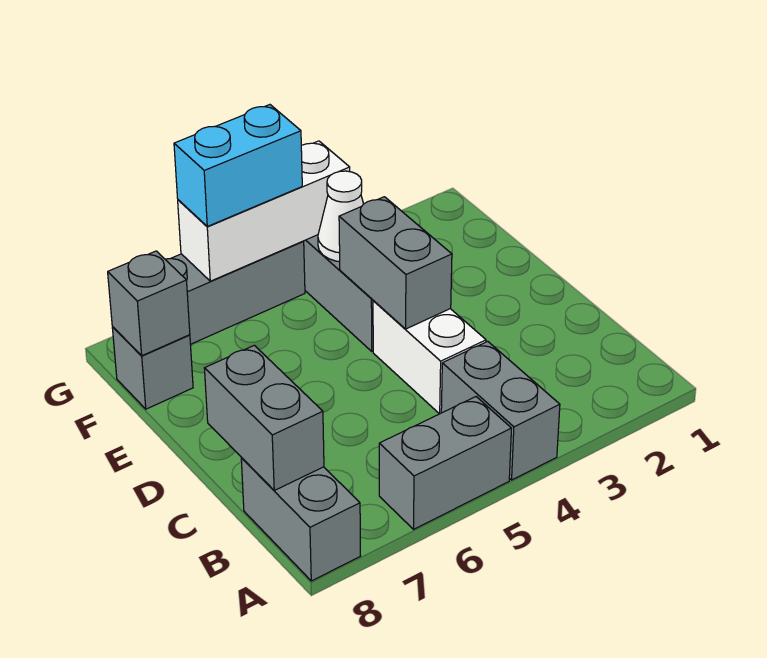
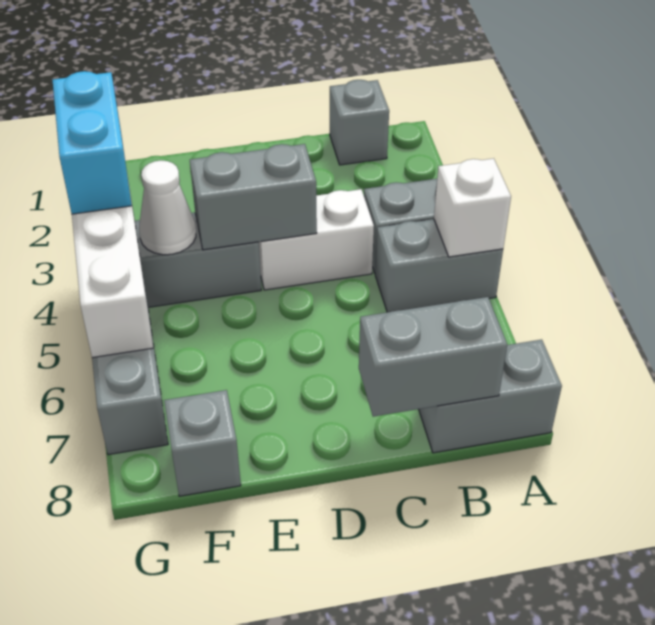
grey brick A5:A6 level 1 -> grey brick A5:B5 level 1
none -> white brick A5 level 2
grey brick F8 level 2 -> grey brick B1 level 1
cyan brick G5:G6 level 3 -> cyan brick G3:G4 level 3

